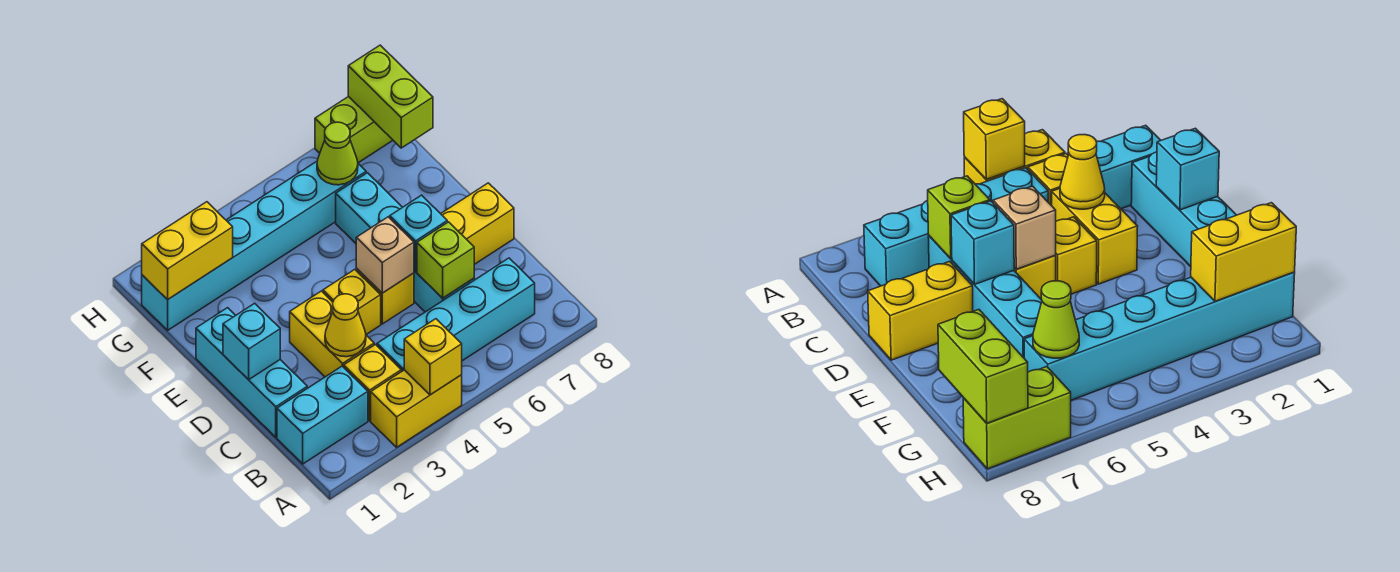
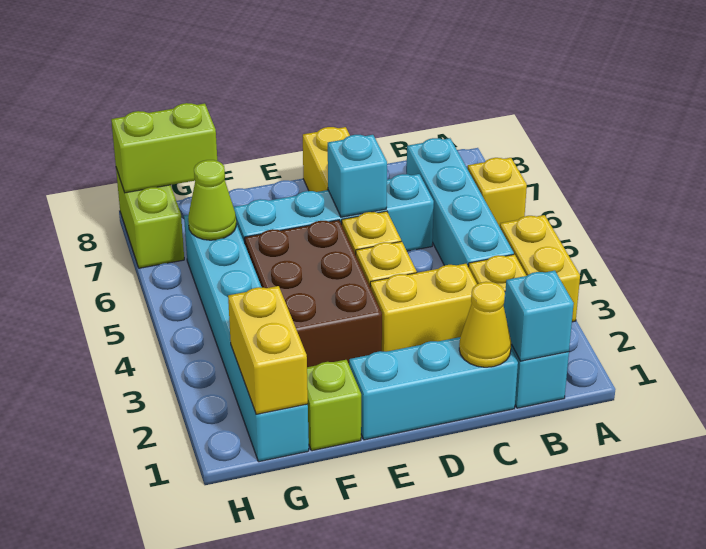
yellow brick A4 level 2 -> yellow brick A6 level 1
yellow cone C3 level 2 -> yellow cone C1 level 2
lime brick C6 level 2 -> lime brick F1 level 1
cyan brick D1 level 2 -> cyan brick B1 level 2
tan brick D5 level 2 -> none
none -> brown brick E3:F5 level 1

